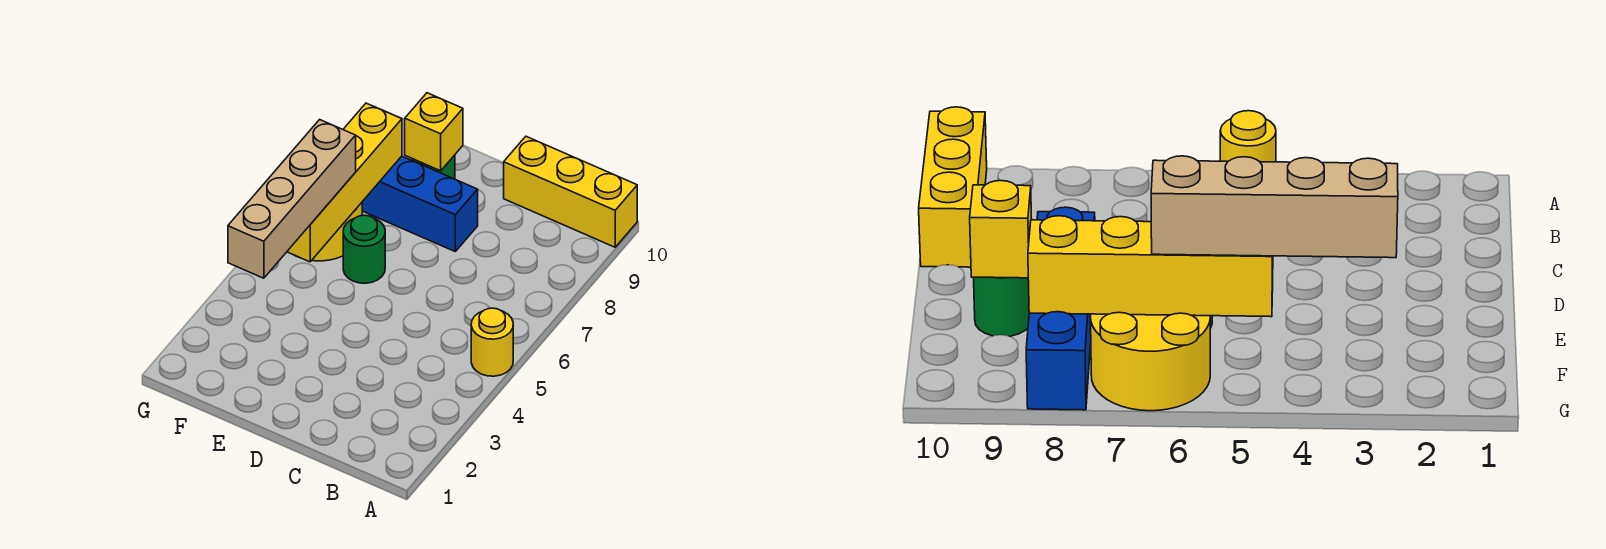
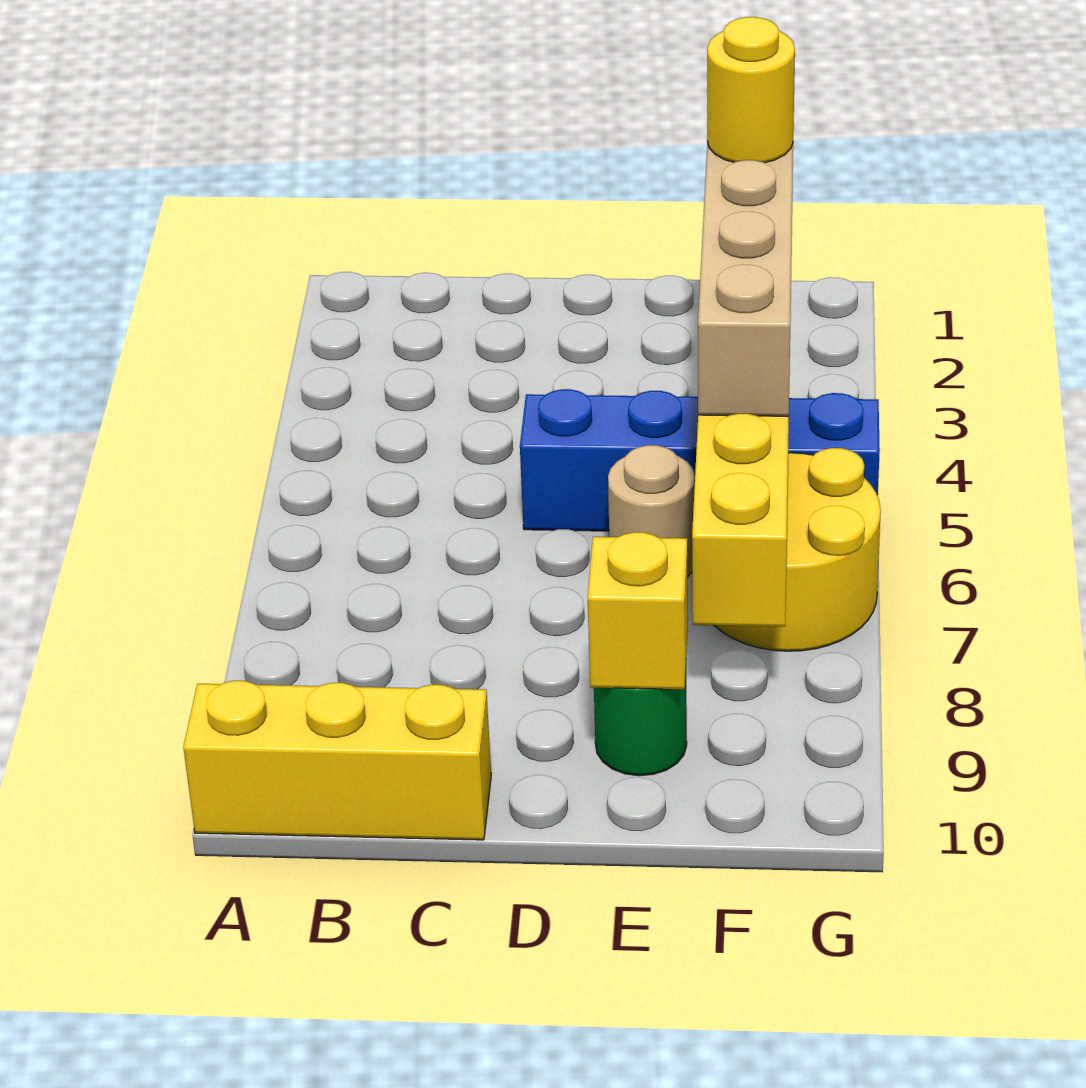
yellow round brick A5 level 1 -> yellow round brick F3 level 4
blue brick D8:G8 level 1 -> blue brick D5:G5 level 1
green round brick E6 level 1 -> tan round brick E6 level 1

